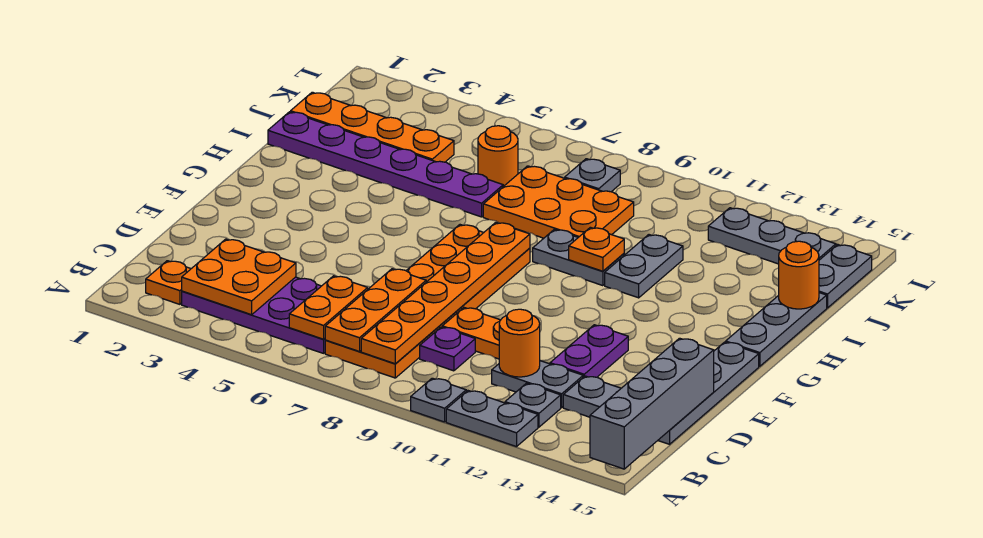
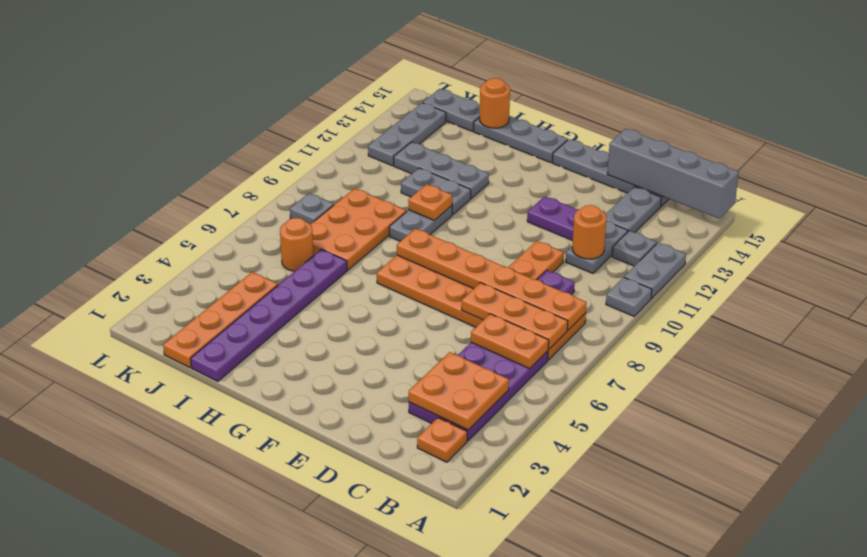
none -> grey plate H12:J12 level 1

